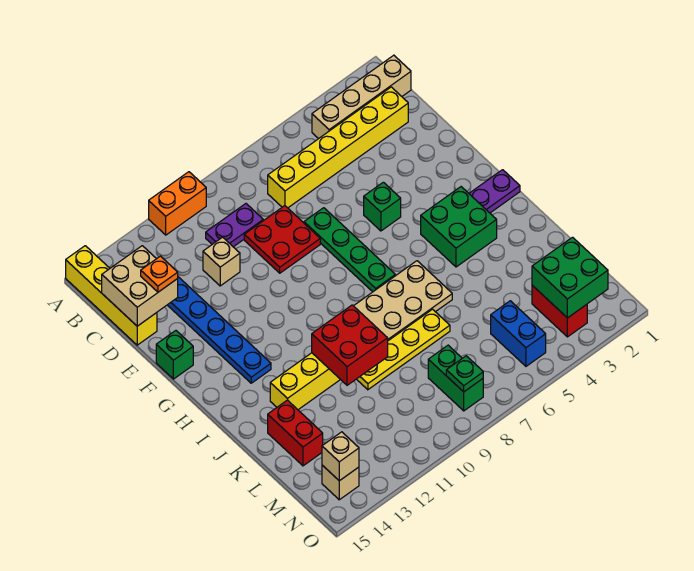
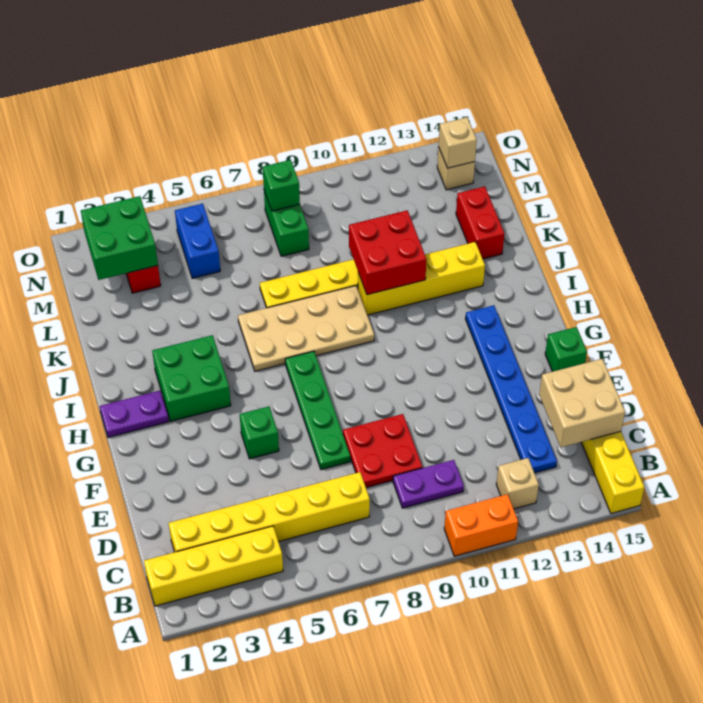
tan brick B1:B4 level 1 -> yellow brick B1:B4 level 1
tan brick D11 level 1 -> tan brick B12 level 1
orange plate D14 level 3 -> none
green plate N8 level 2 -> green brick N8 level 2

